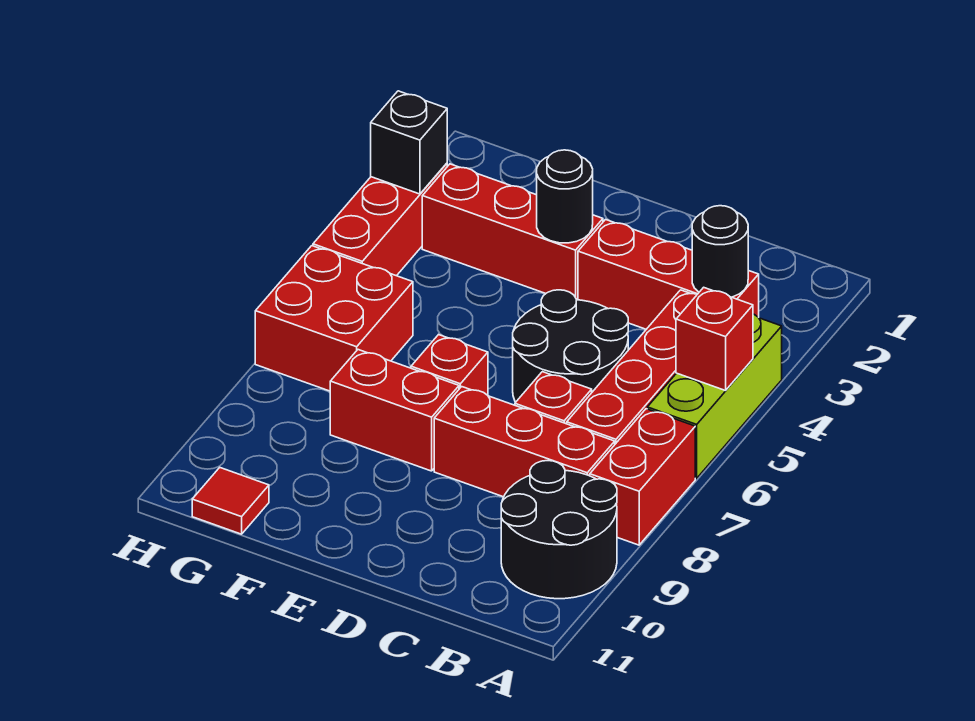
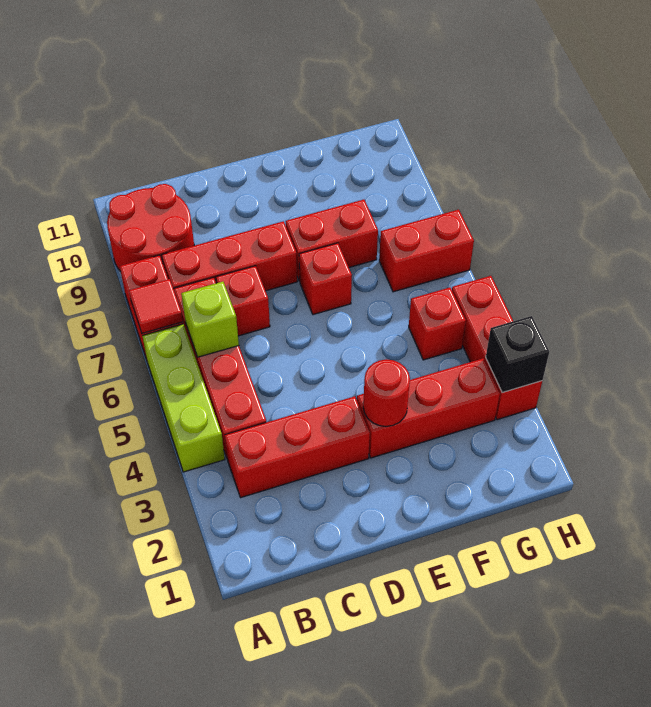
red brick A5 level 2 -> red brick G5 level 1
black round brick A9:B10 level 1 -> red round brick A9:B10 level 1
black round brick B3 level 2 -> none
none -> lime brick B6 level 2
black round brick C5:D6 level 1 -> none
black round brick E3 level 2 -> red round brick E3 level 2
red brick G6:H7 level 1 -> red brick G7:H7 level 1
red tile G11 level 1 -> red tile A7 level 2

